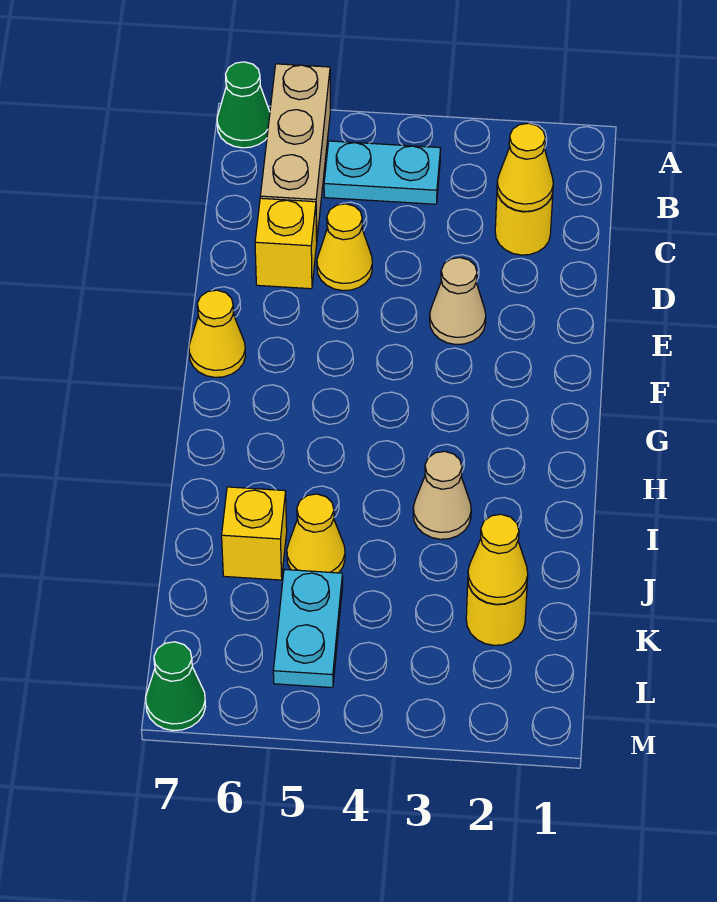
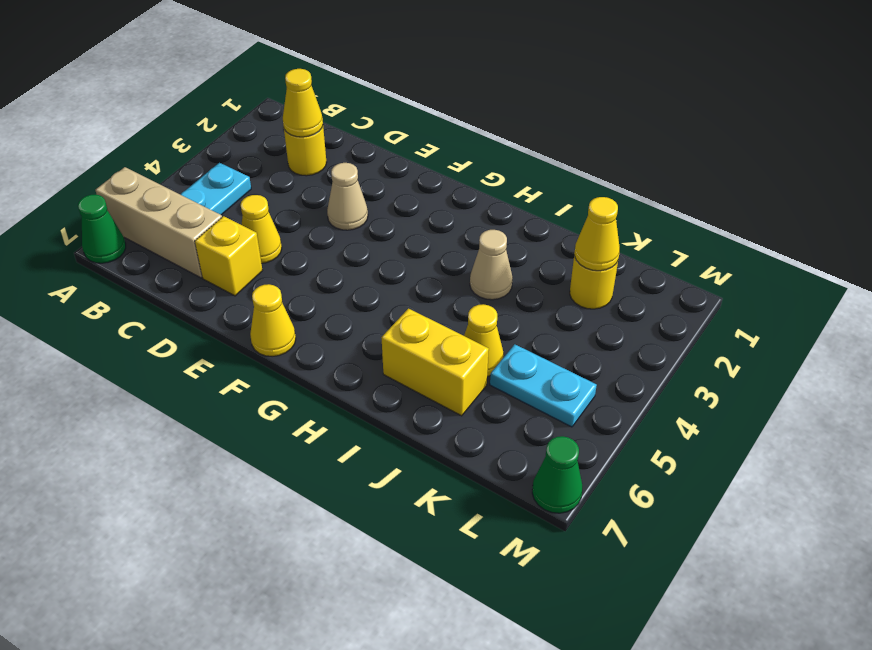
yellow brick J6 level 1 -> yellow brick I6:J6 level 1

